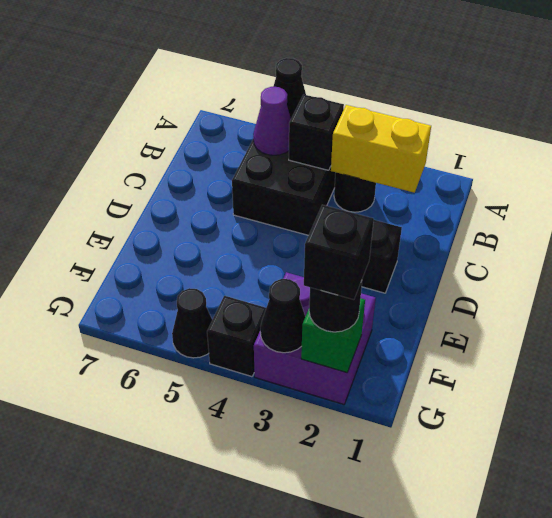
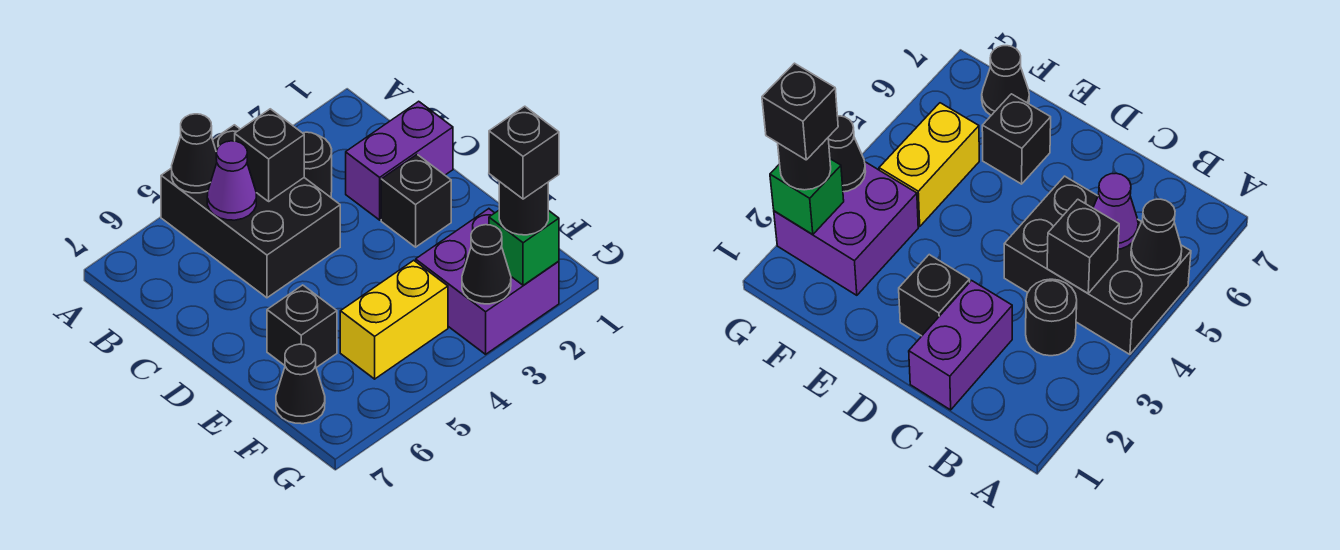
yellow brick B2:B3 level 2 -> yellow brick F4:F5 level 1
none -> purple brick C1:C2 level 1
black brick G4 level 1 -> black brick E6 level 1
black cone G5 level 1 -> black cone F7 level 1

